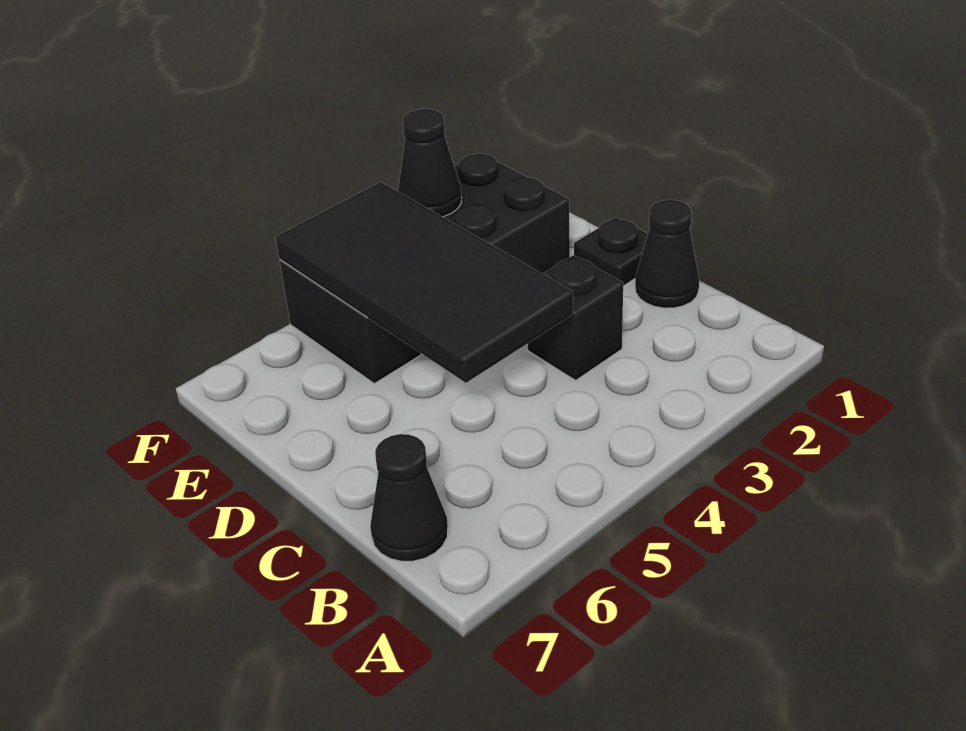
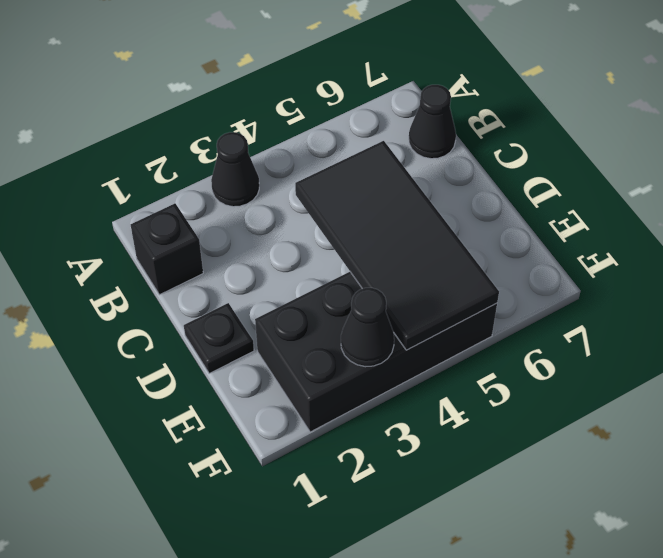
black cone C1 level 1 -> black cone A3 level 1
black brick C3 level 1 -> black brick B1 level 1

